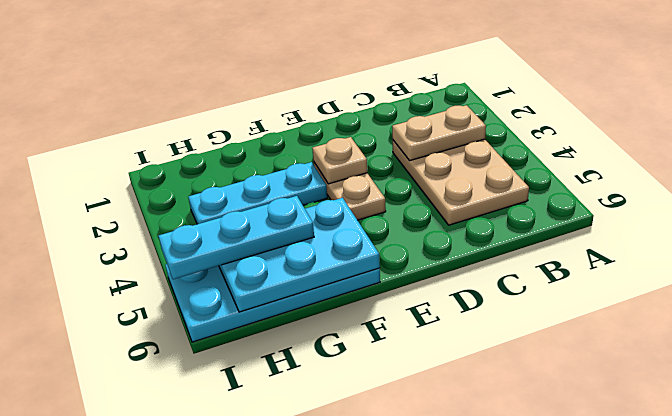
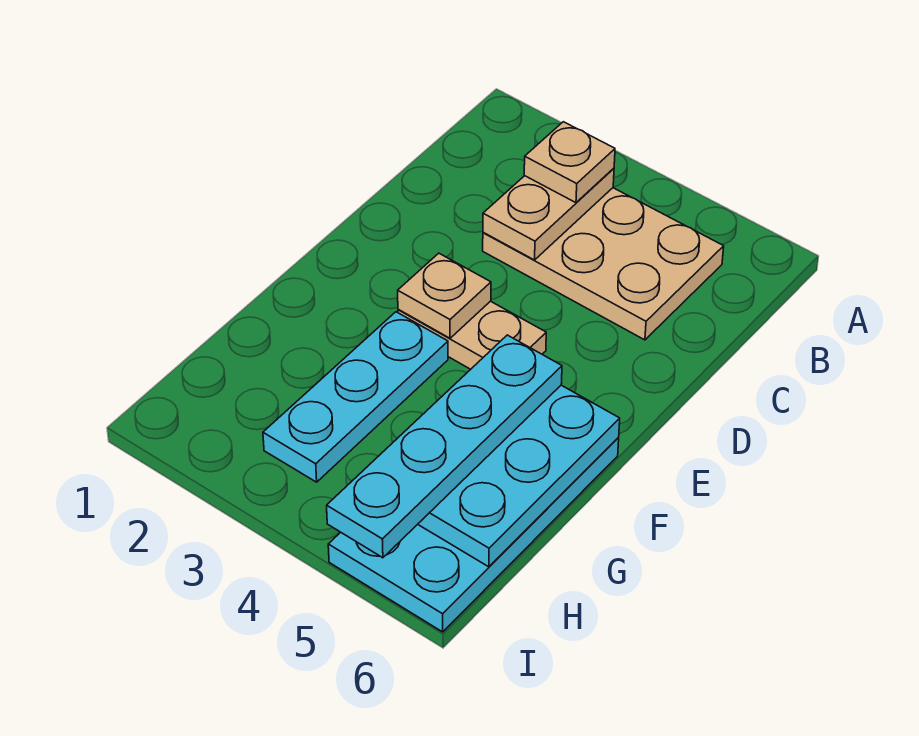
none -> tan plate B3 level 3
cyan plate G5:I5 level 3 -> cyan plate F5:I5 level 3

